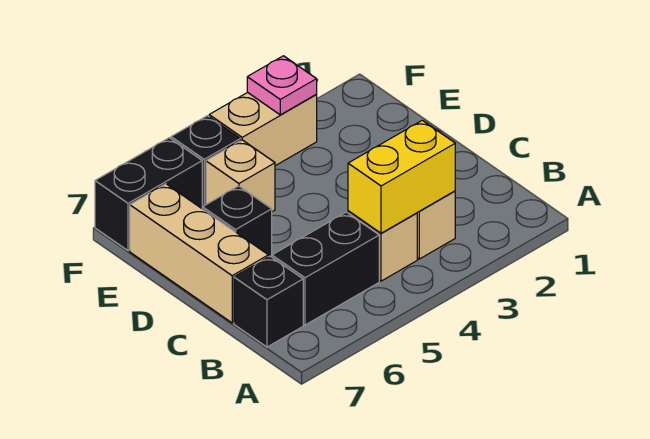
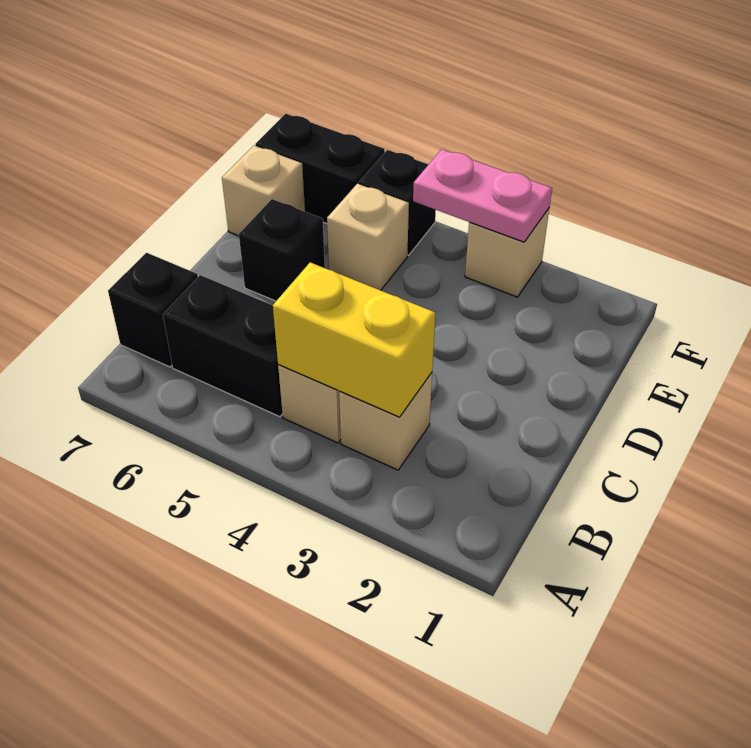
tan brick C7:E7 level 1 -> tan brick E7 level 1
tan brick F3:F4 level 1 -> tan brick F3 level 1
pink plate F3 level 2 -> pink plate F3:F4 level 2

